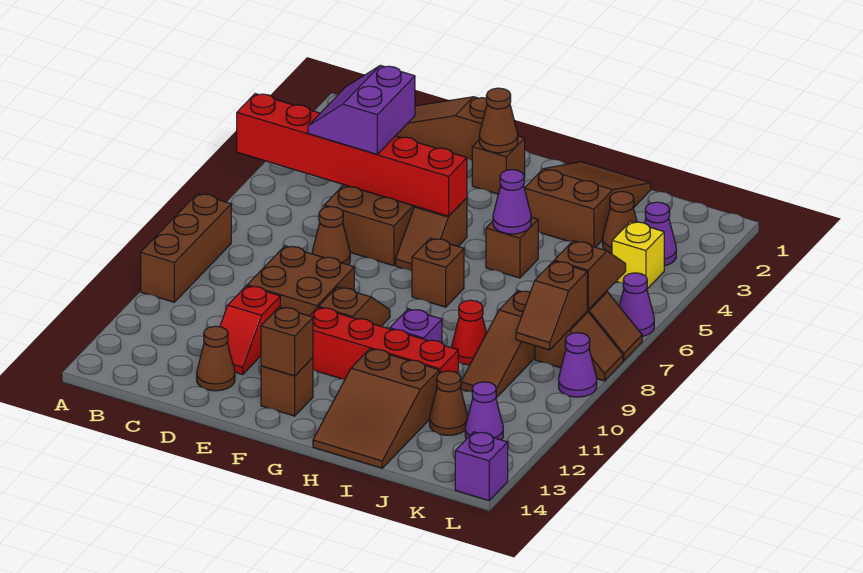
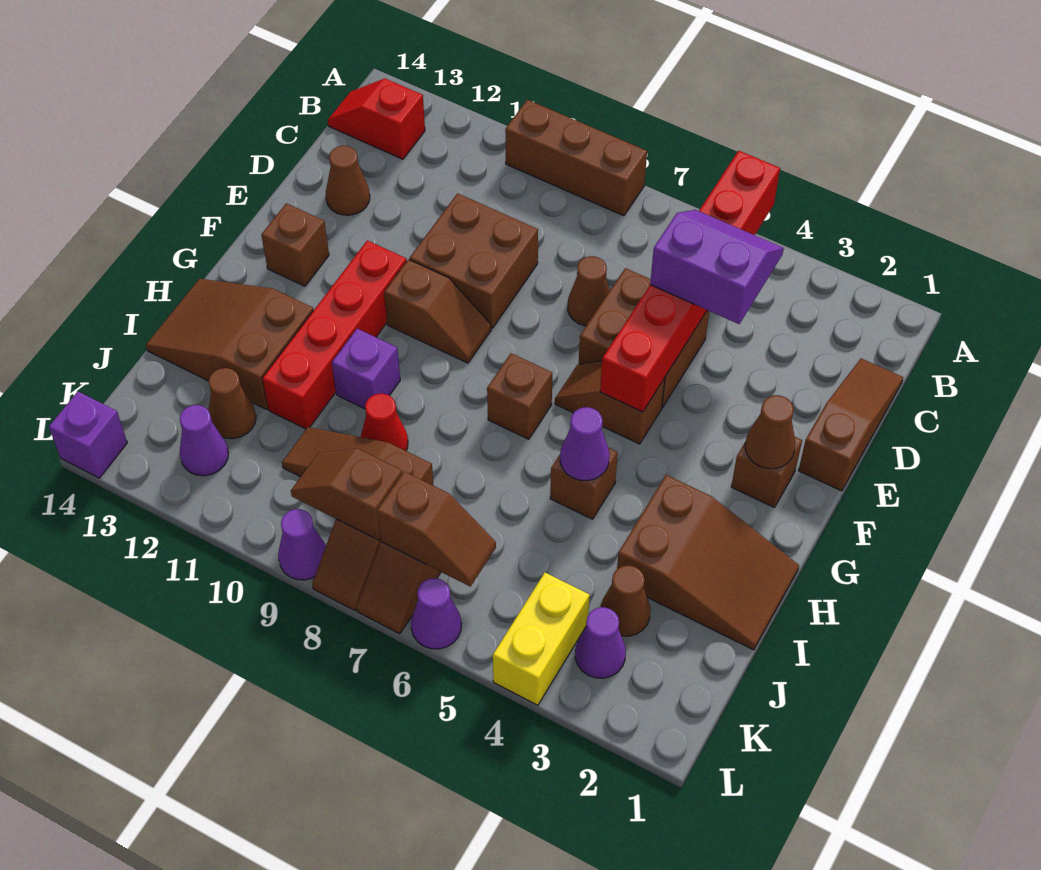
red slope D11:D12 level 1 top 11 -> red slope B13:B14 level 1 top 13
brown brick F13 level 2 -> none
yellow brick K4 level 1 -> yellow brick K4:L4 level 1

